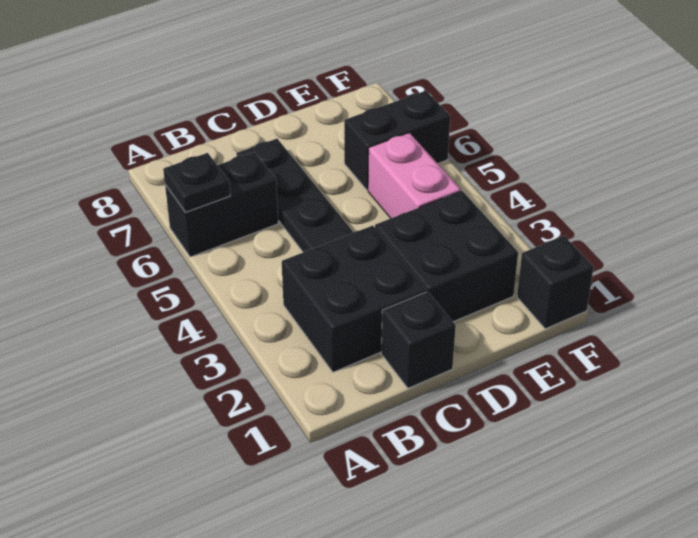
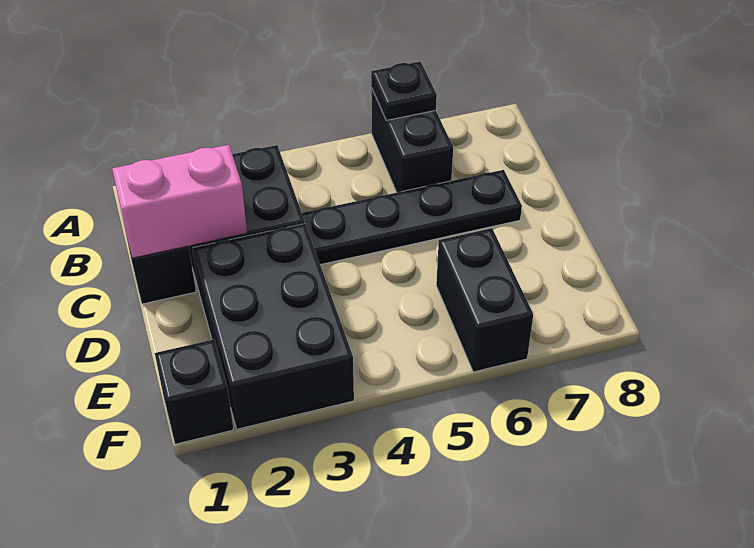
black brick D2:E3 level 1 -> black brick D2:F3 level 1
pink brick E4:E5 level 1 -> pink brick C1:C2 level 2

